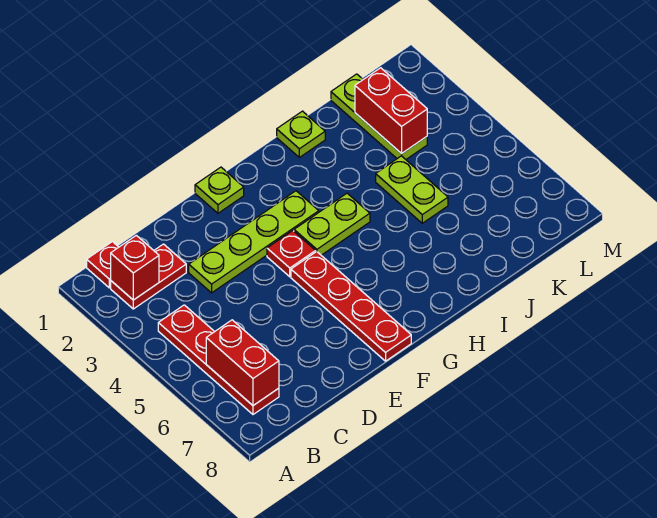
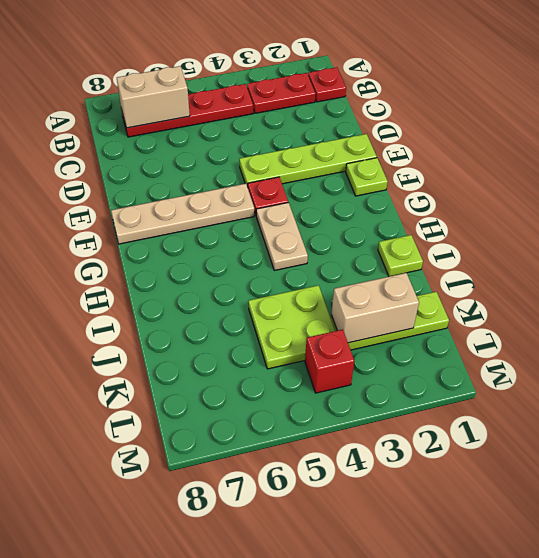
red plate B2:C2 level 1 -> red plate B2:B3 level 1
red brick B2 level 2 -> red brick L4 level 1
red brick B6:B7 level 2 -> tan brick B6:B7 level 2
lime plate D3:G3 level 1 -> lime plate E1:E4 level 1
red plate F5:F8 level 1 -> tan plate F5:F8 level 1
lime plate G4:H4 level 1 -> tan plate G4:H4 level 1
lime plate J4:J5 level 1 -> lime plate J4:K5 level 1
red brick K2:K3 level 2 -> tan brick K2:K3 level 2

